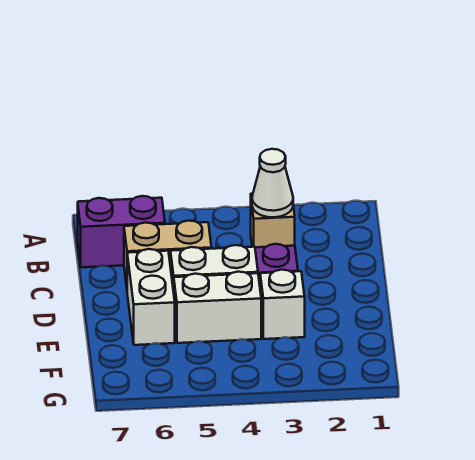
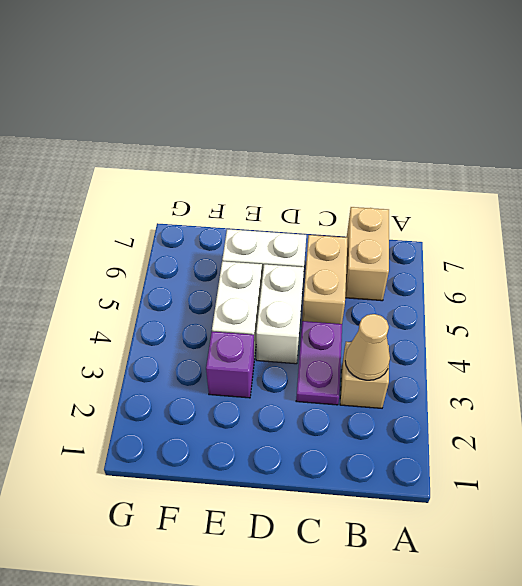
white cone B3 level 2 -> tan cone B3 level 2
purple brick B6:B7 level 1 -> tan brick B6:B7 level 1
white brick E3 level 1 -> purple brick E3 level 1

